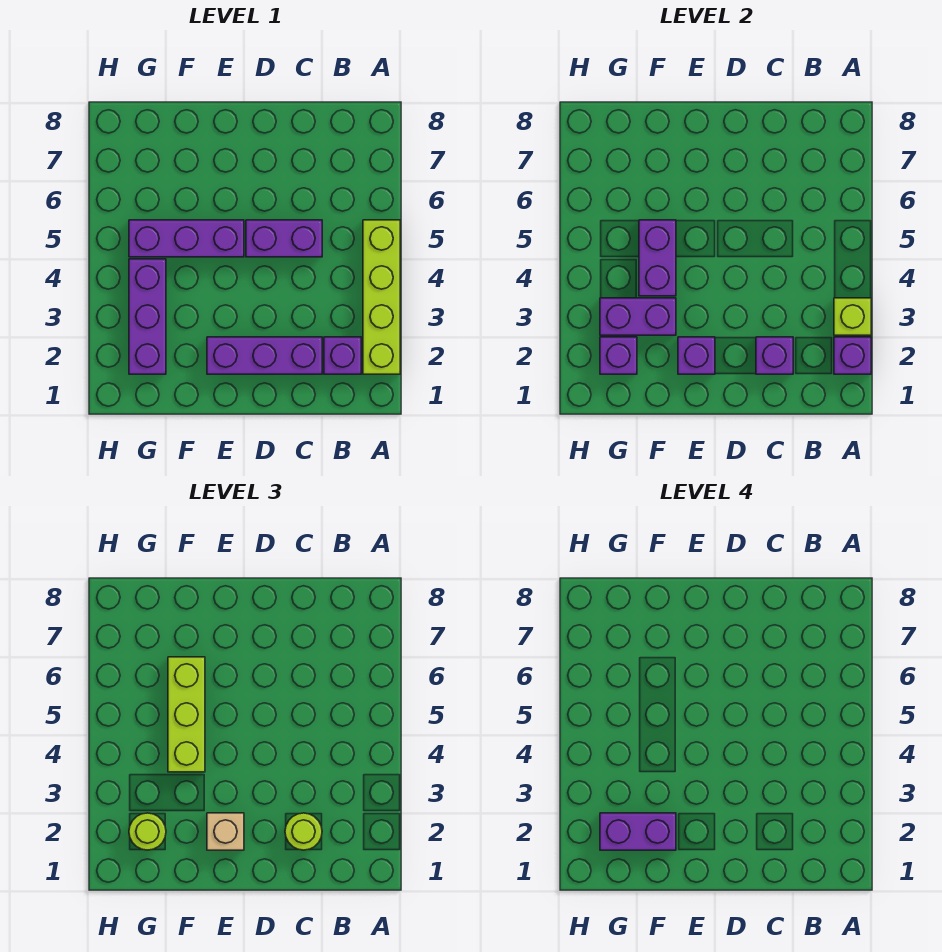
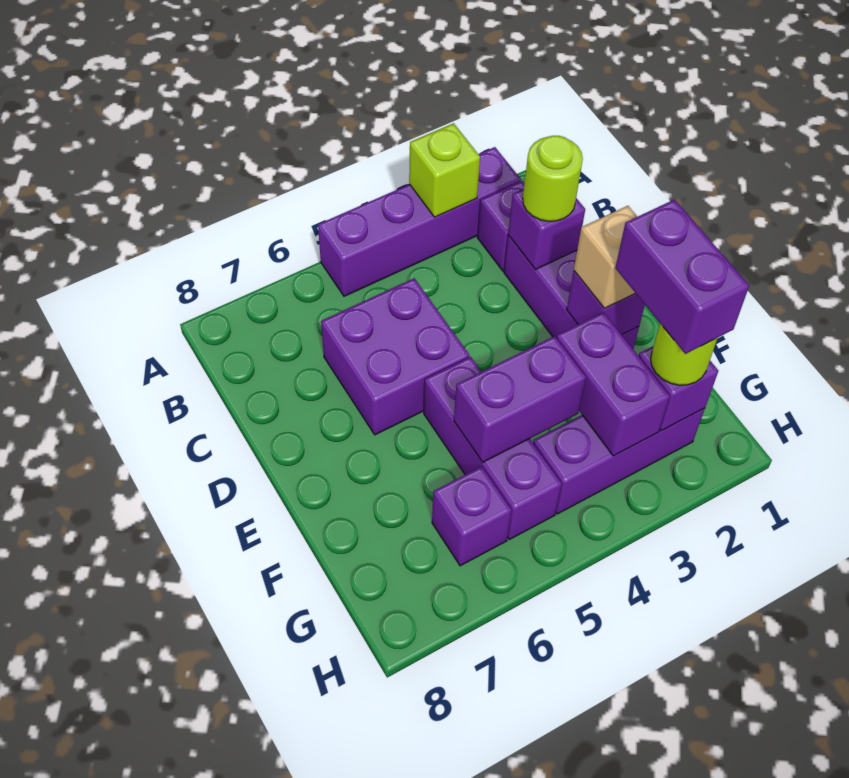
lime brick A2:A5 level 1 -> purple brick A2:A5 level 1
purple brick A2 level 2 -> purple brick G6 level 1
purple brick C5:D5 level 1 -> purple brick C5:D6 level 1
lime brick F4:F6 level 3 -> none

